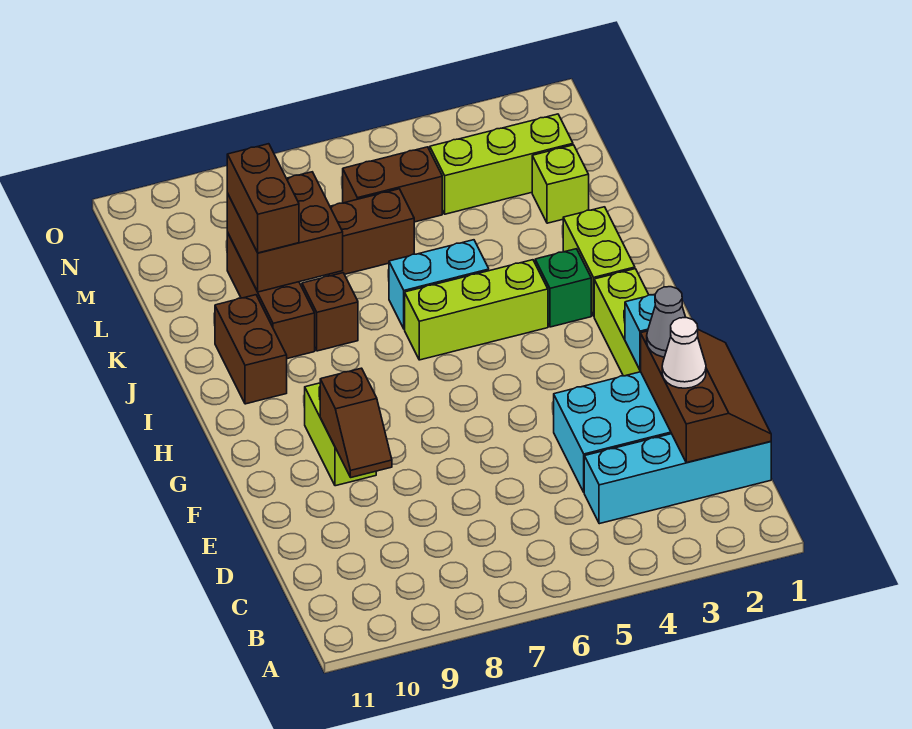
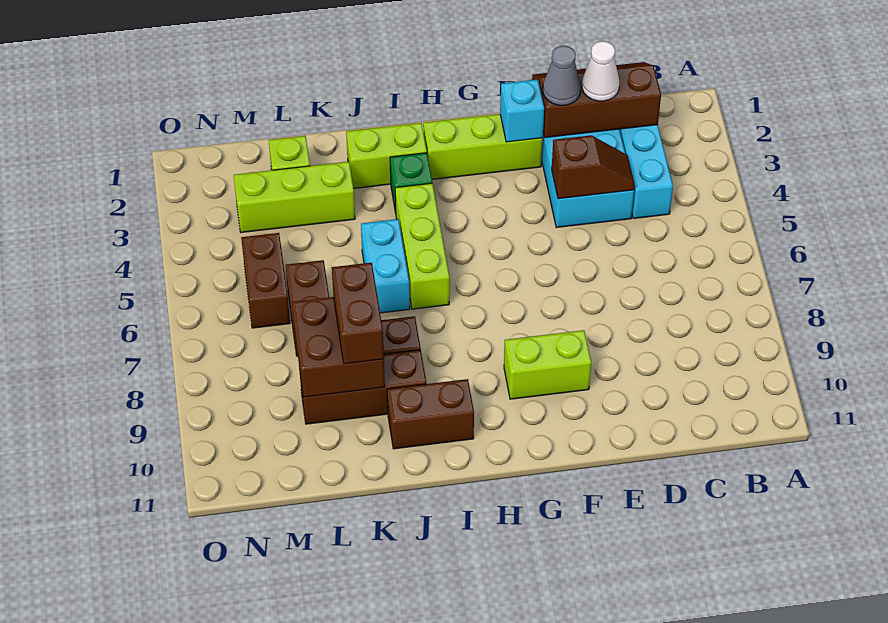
brown slope E9:F9 level 2 top F -> brown slope D4:E4 level 2 top E
brown brick K9:L9 level 3 -> brown brick K8:K9 level 3
lime brick M2:M4 level 1 -> lime brick K3:M3 level 1

